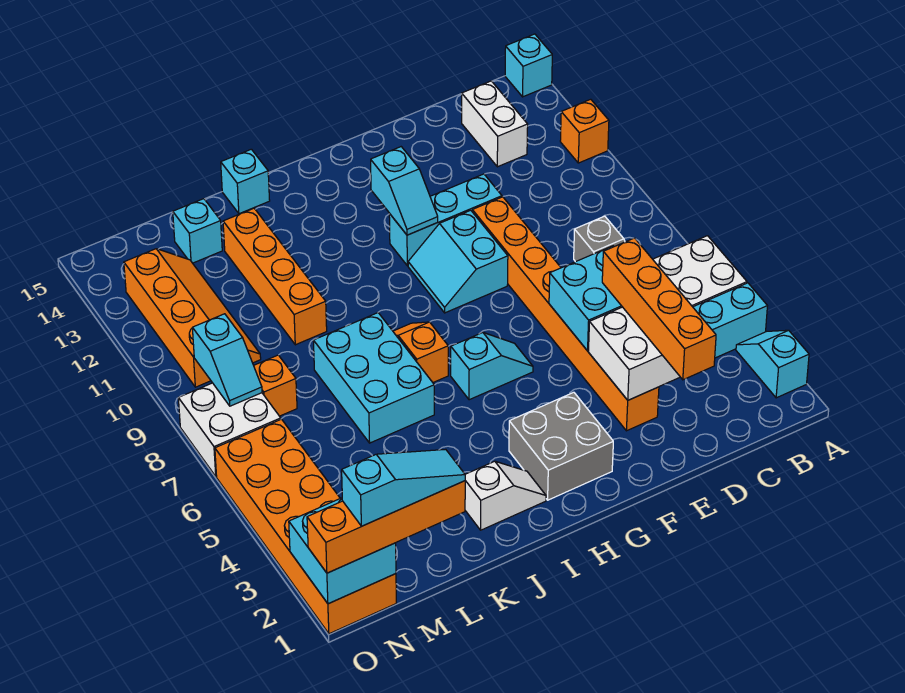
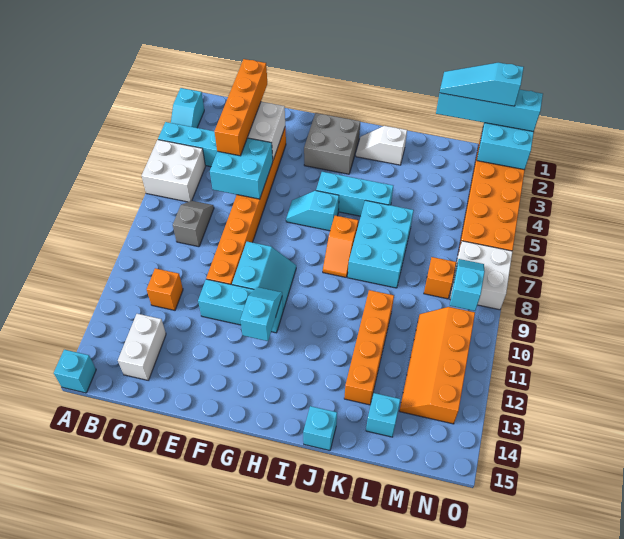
orange brick A12 level 1 -> orange brick C11 level 1
none -> cyan brick H5:J5 level 1
orange brick L1:O1 level 3 -> cyan brick L1:O1 level 3

